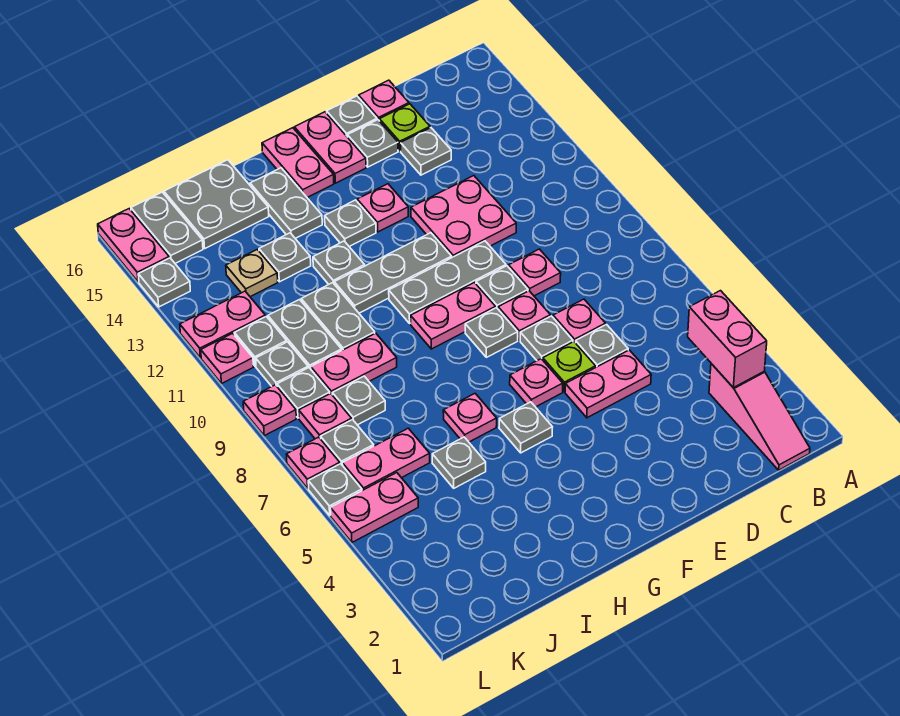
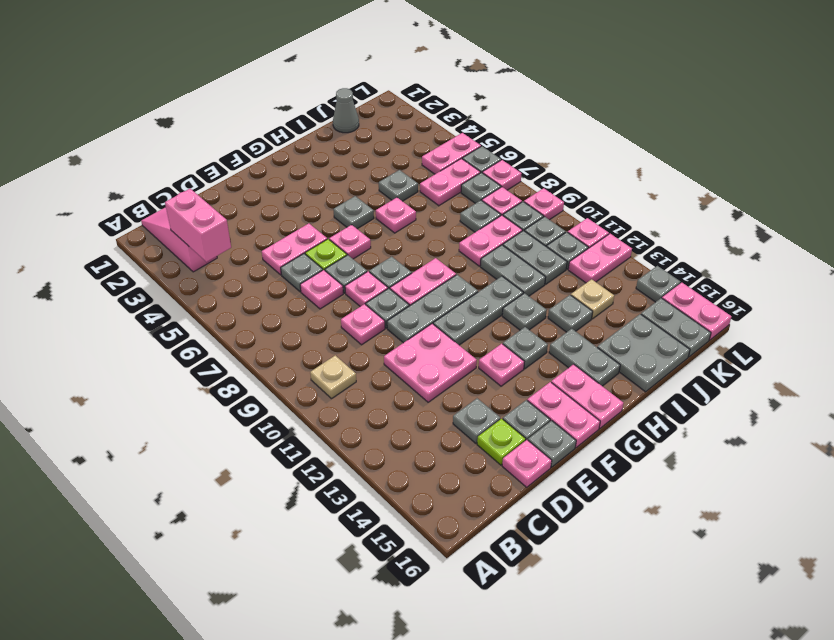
none -> tan plate B10 level 1
none -> grey cone J1 level 1

